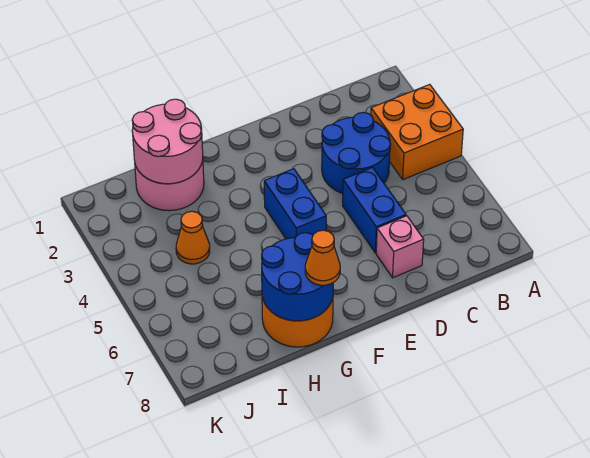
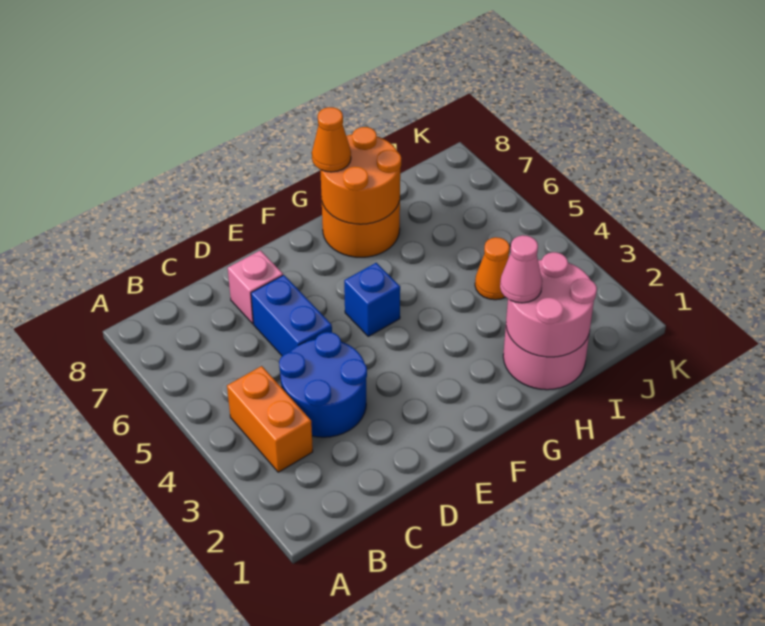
orange brick A3:B4 level 1 -> orange brick B3:B4 level 1
blue brick F4:F5 level 1 -> blue brick F5 level 1
blue round brick G7:H8 level 2 -> orange round brick G7:H8 level 2
none -> pink cone H2 level 3

